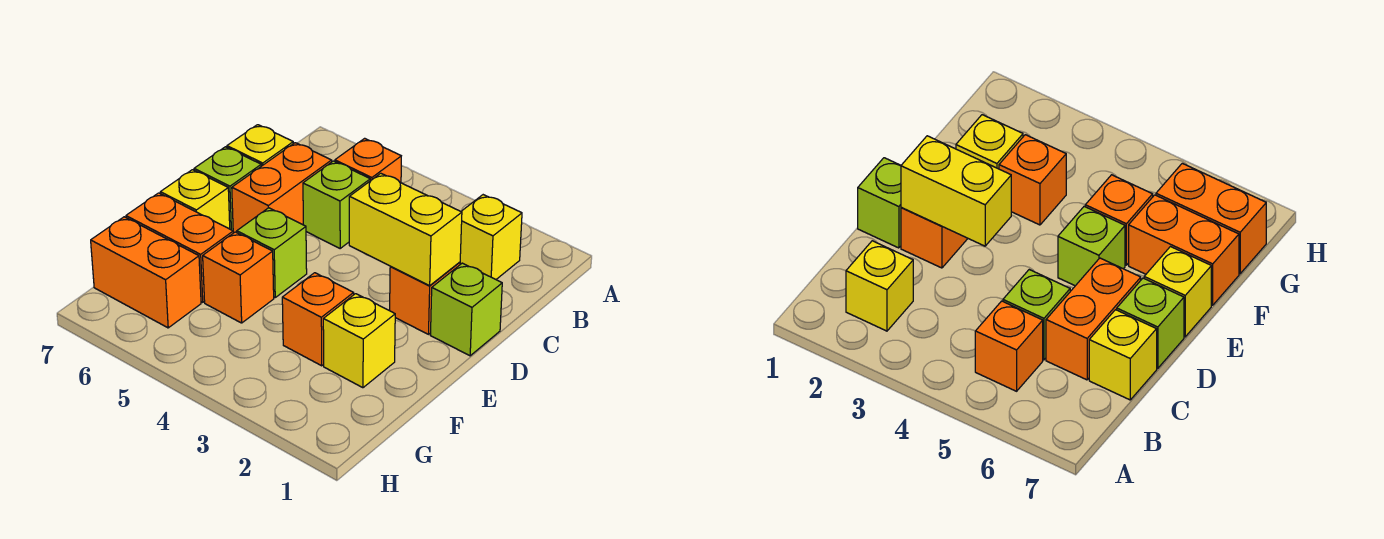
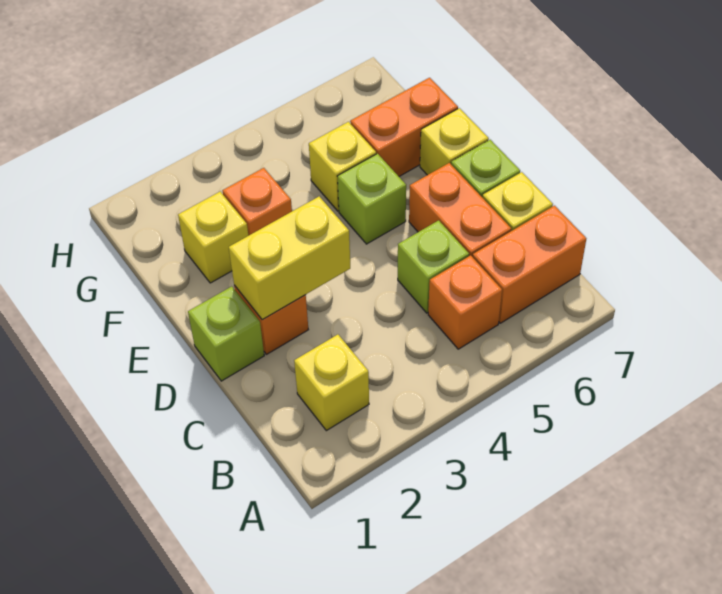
orange brick F5 level 1 -> yellow brick F5 level 1
orange brick G6:G7 level 1 -> orange brick B6:B7 level 1

